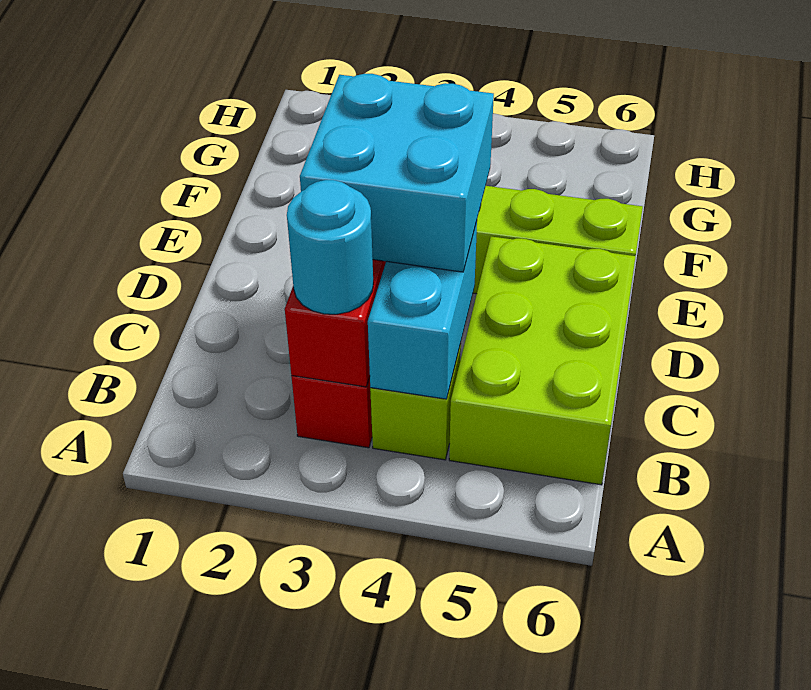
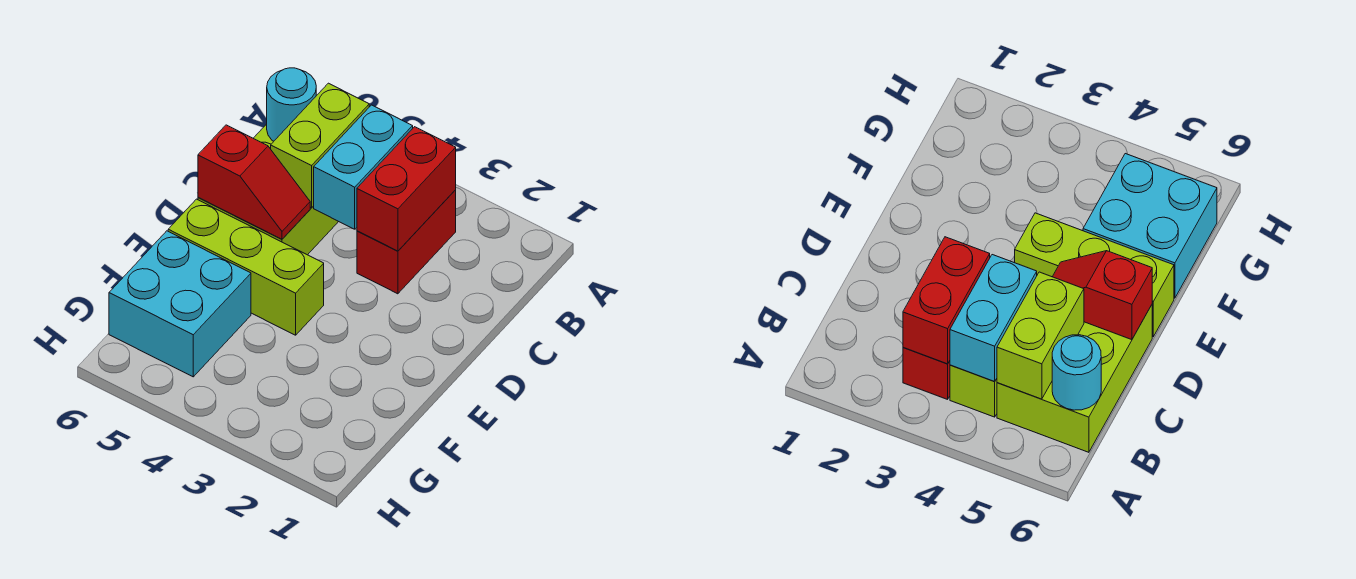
cyan round brick B3 level 3 -> cyan round brick B6 level 2
none -> lime brick B5:C5 level 2
cyan brick C3:D4 level 3 -> cyan brick F5:G6 level 1
none -> red slope D5:D6 level 2 top 6

